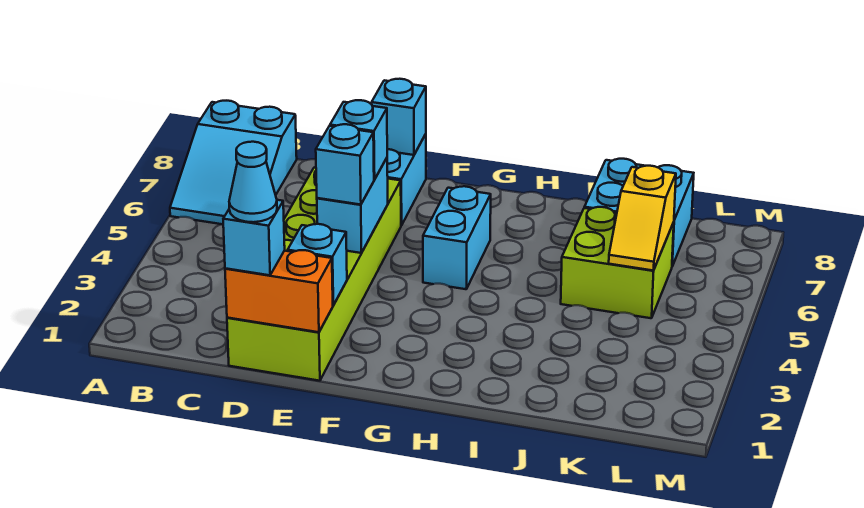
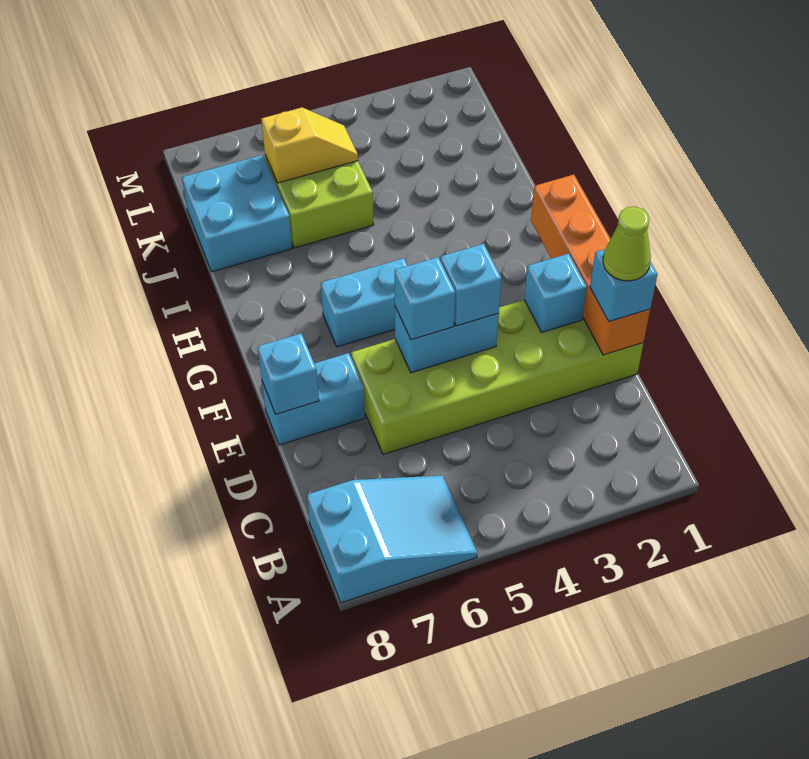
orange brick D1:E1 level 2 -> orange brick D1:G1 level 2
cyan cone D1 level 4 -> lime cone D1 level 4

